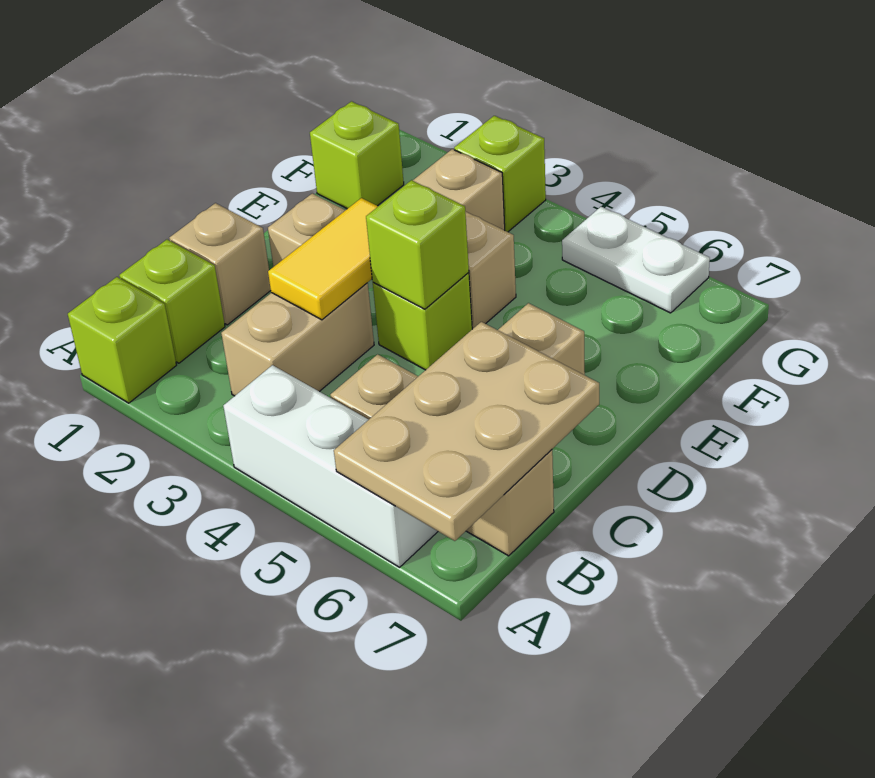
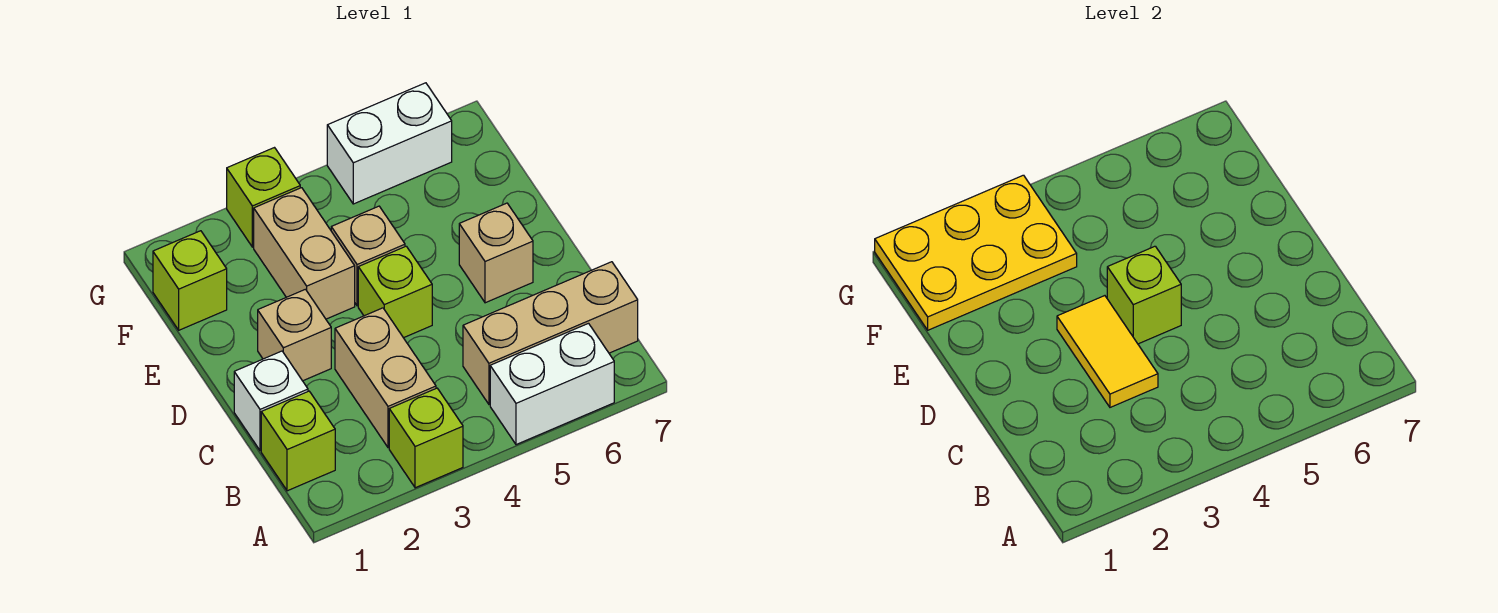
lime brick A1 level 1 -> lime brick A3 level 1
white brick A4:A6 level 1 -> white brick A5:A6 level 1
tan plate A6:C7 level 2 -> none
tan brick C1 level 1 -> white brick C1 level 1
none -> yellow plate F1:G3 level 2
white plate G5:G6 level 1 -> white brick G5:G6 level 1

